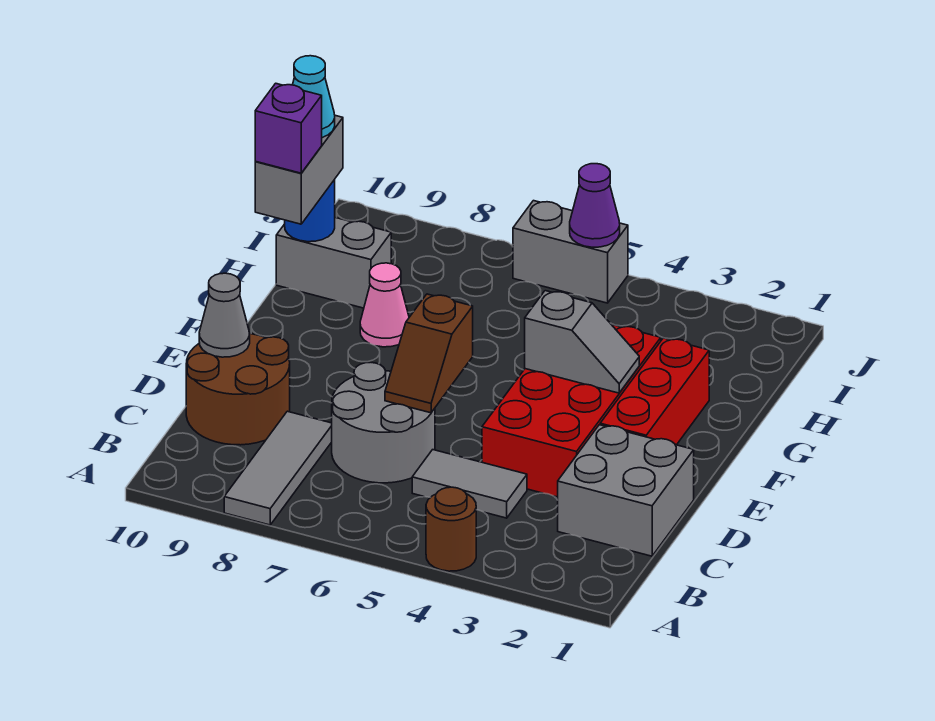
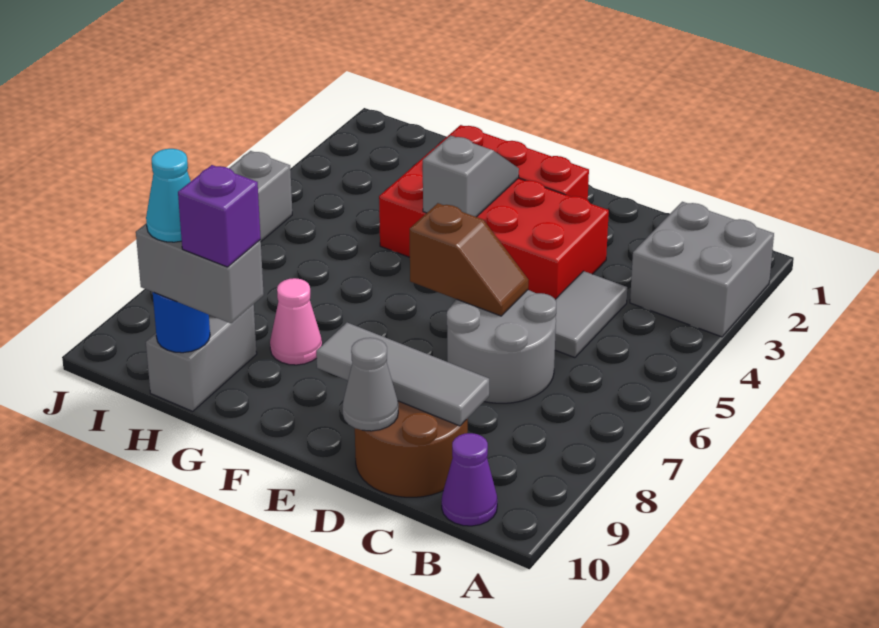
brown round brick A4 level 1 -> none
grey tile A8:C8 level 1 -> grey tile C9:E9 level 2
grey brick C1:D2 level 1 -> grey brick A2:B3 level 1
purple cone J5 level 2 -> purple cone B10 level 1

